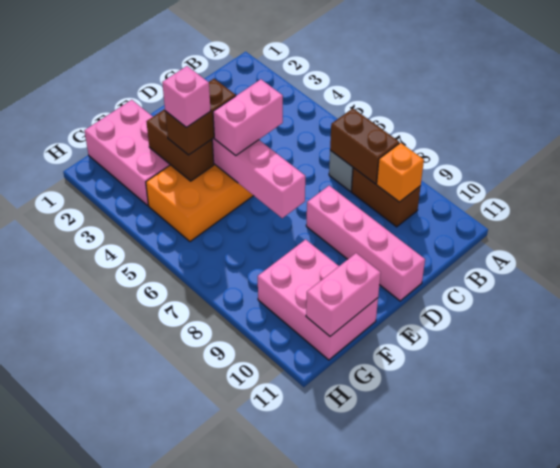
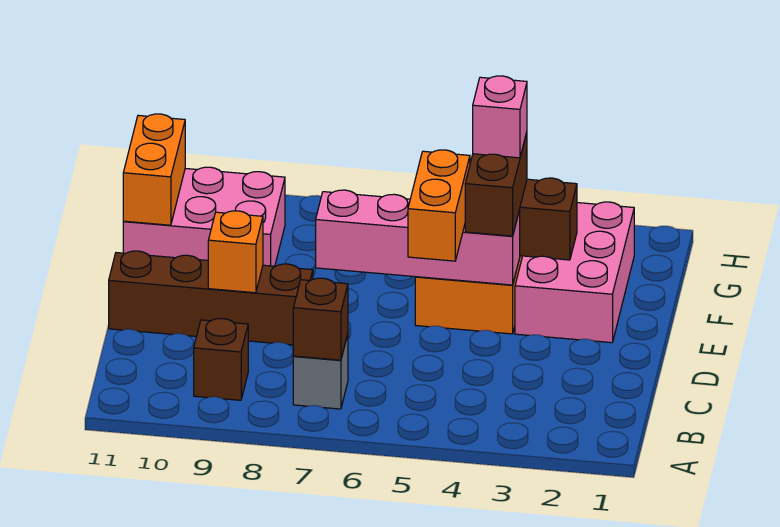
brown brick B7:B8 level 2 -> brown brick B7 level 2
brown brick B8:B9 level 1 -> brown brick B9 level 1
orange brick B9 level 2 -> orange brick D9 level 2
pink brick D5:E5 level 3 -> orange brick D5:E5 level 3
pink brick D8:D11 level 1 -> brown brick D8:D11 level 1
pink brick F1:G3 level 1 -> pink brick E2:G3 level 1
pink brick F11:G11 level 2 -> orange brick F11:G11 level 2

